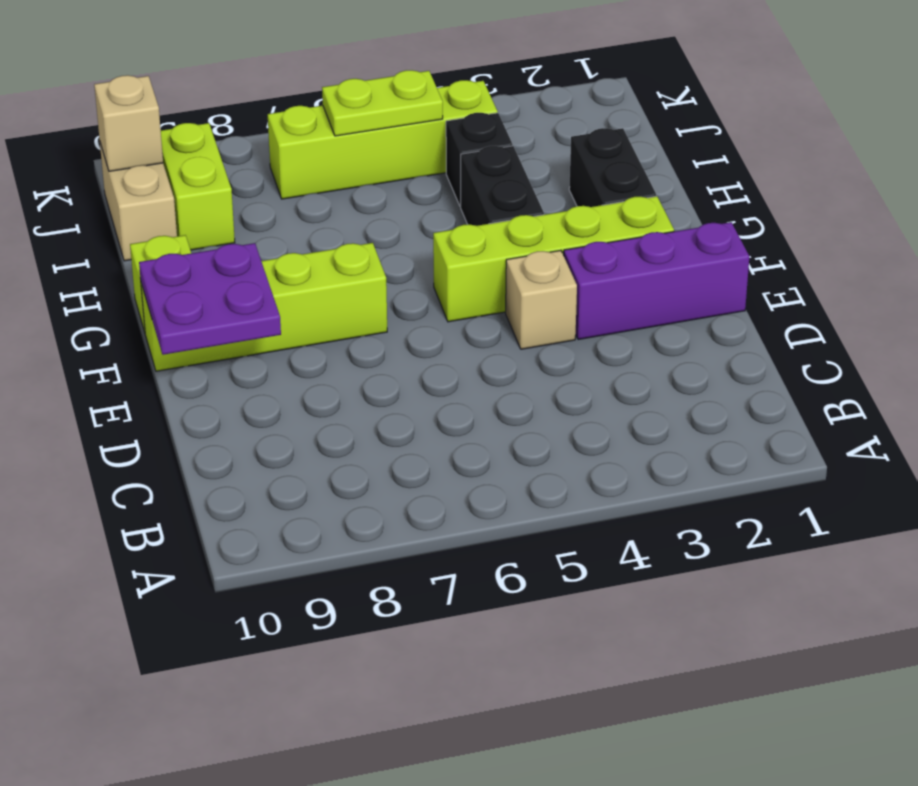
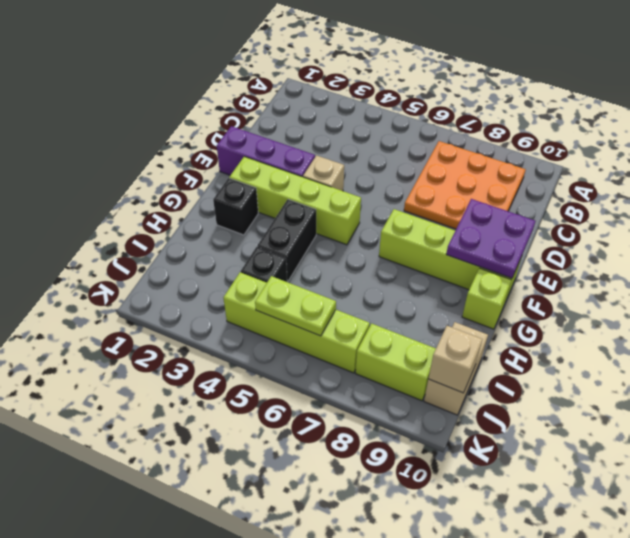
none -> orange plate B7:D9 level 1
black brick G2:H2 level 1 -> black brick G2 level 1
lime brick I9:J9 level 1 -> lime brick J8:J9 level 1

